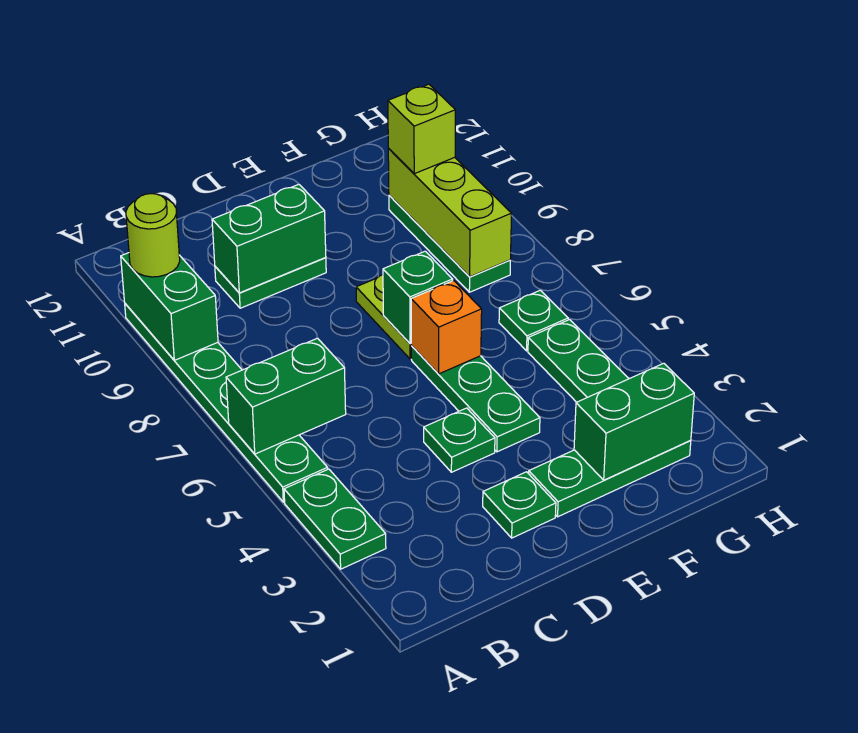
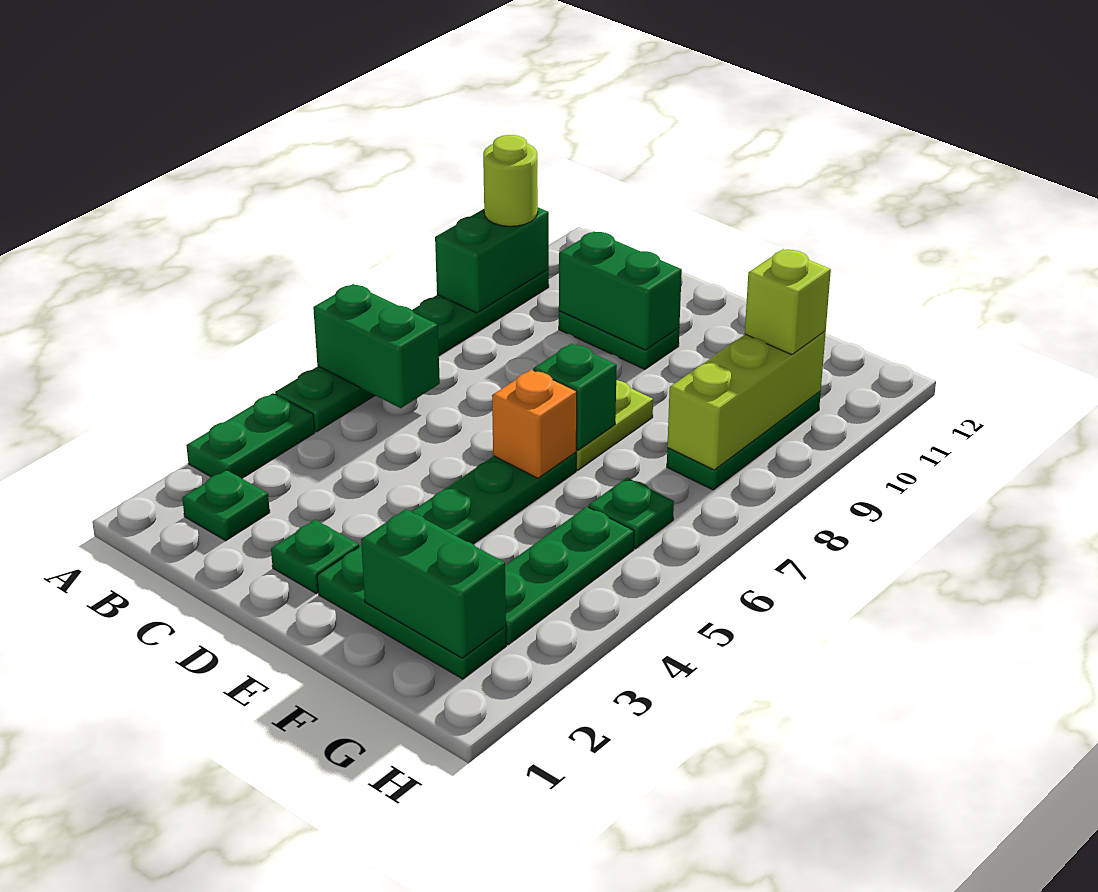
green plate D4 level 1 -> green plate B2 level 1

